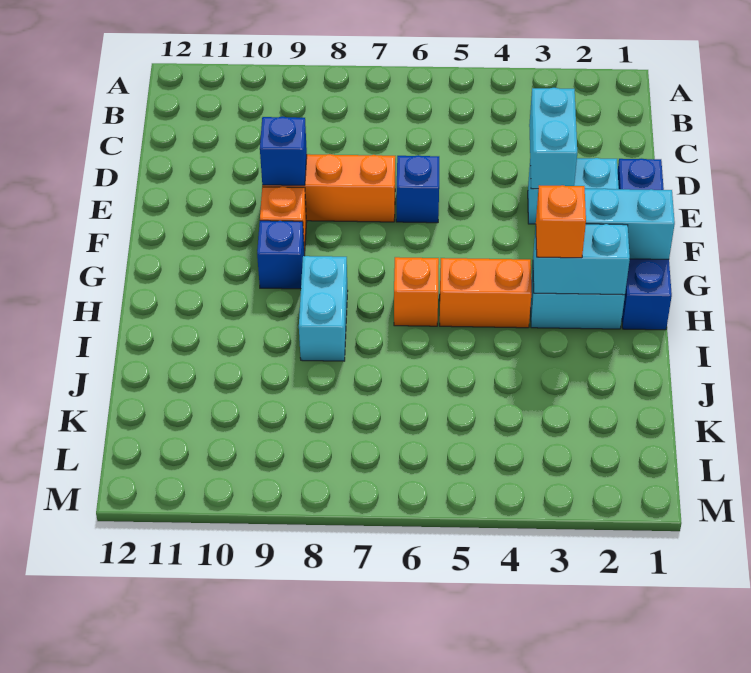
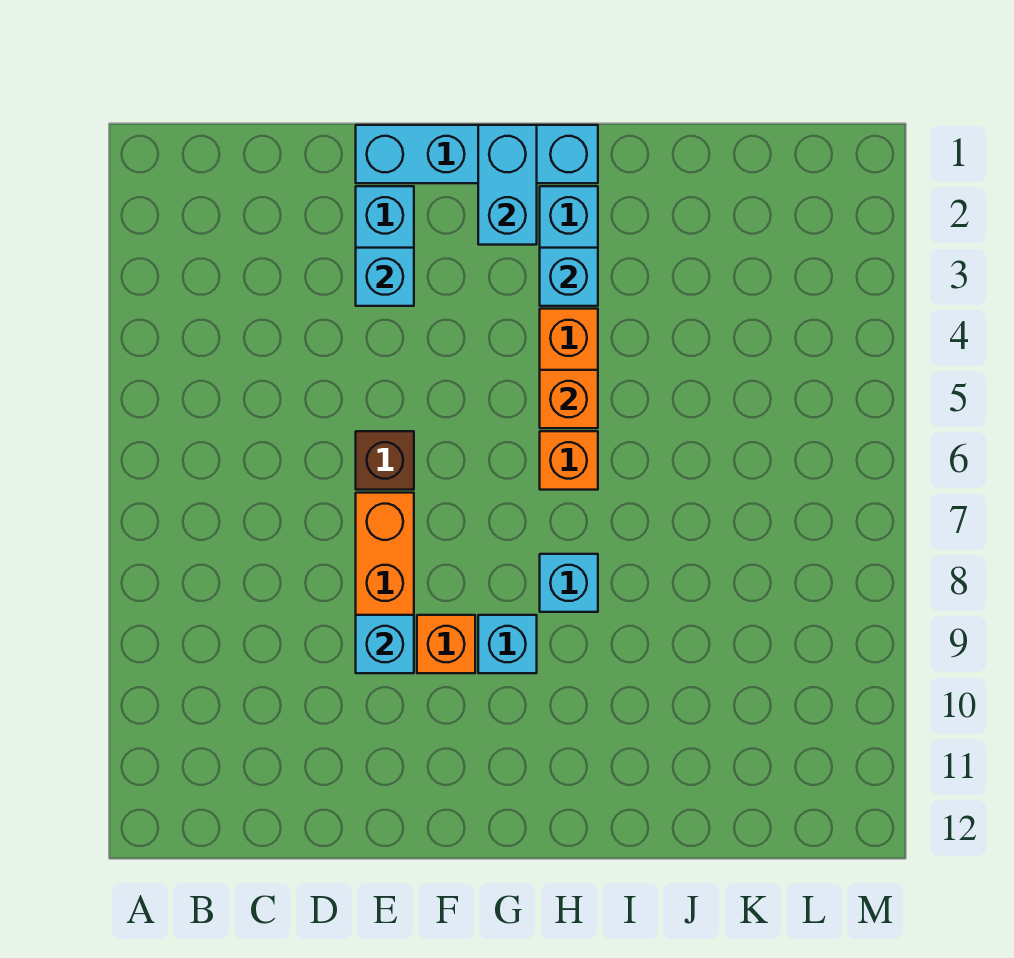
cyan brick D3:E3 level 2 -> cyan brick E3 level 2
blue brick E1:H1 level 1 -> cyan brick E1:H1 level 1
blue brick E6 level 1 -> brown brick E6 level 1
blue brick E9 level 2 -> cyan brick E9 level 2
blue brick G9 level 1 -> cyan brick G9 level 1
cyan brick H2:H3 level 2 -> cyan brick H3 level 2
orange brick H3 level 3 -> orange brick H5 level 2
cyan brick H8:I8 level 1 -> cyan brick H8 level 1

